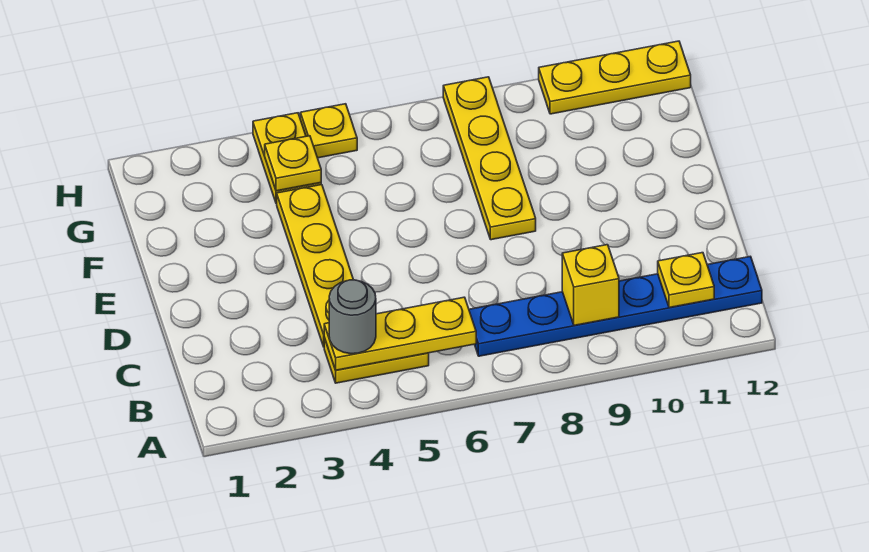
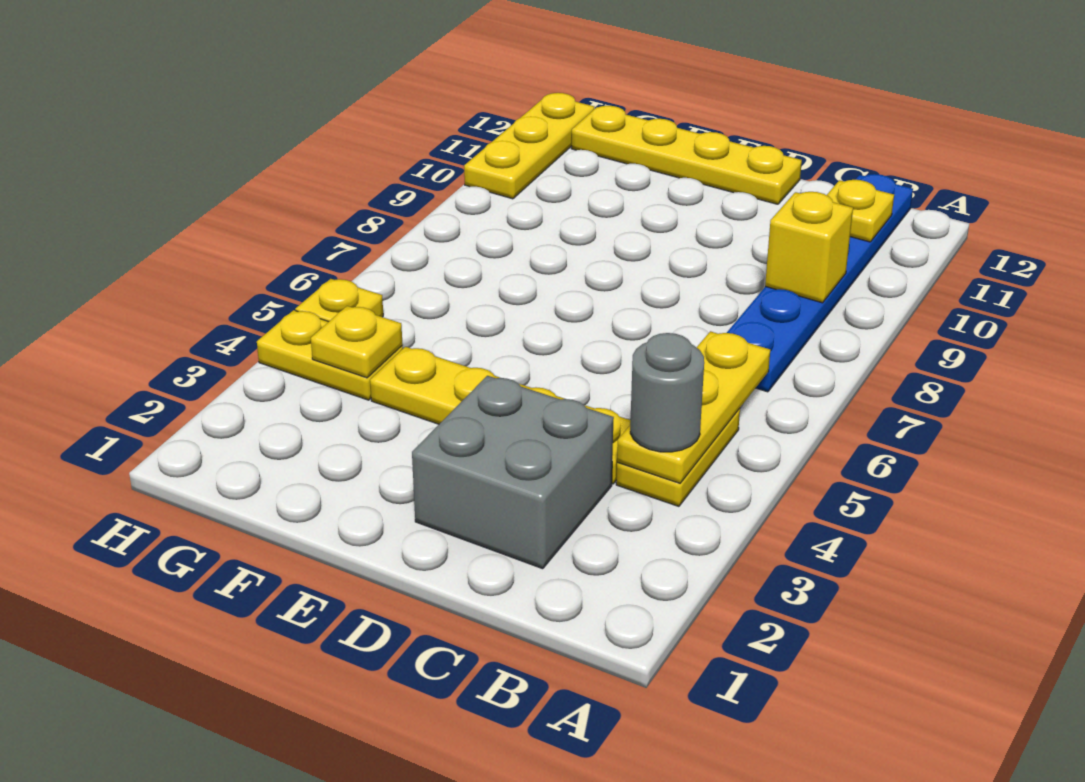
none -> grey brick C2:D3 level 1
yellow plate E8:H8 level 1 -> yellow plate D12:G12 level 1

